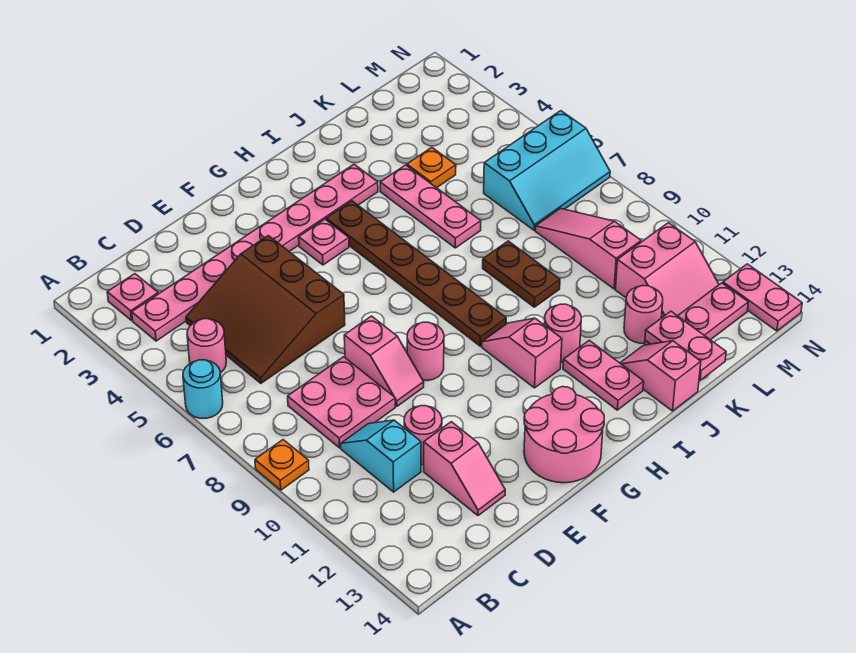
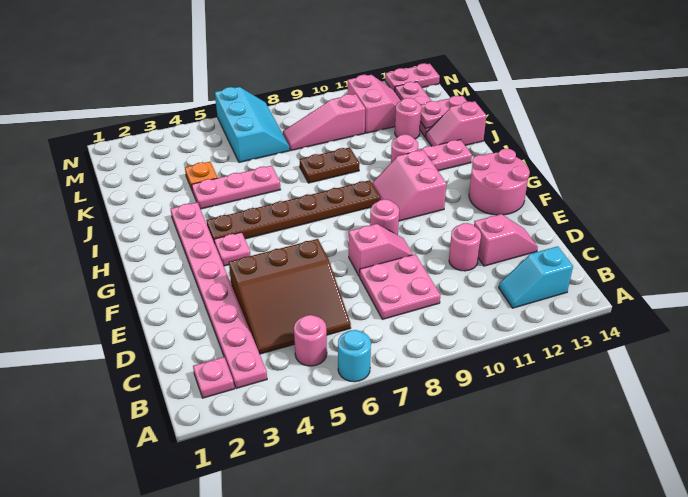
orange plate A9 level 1 -> none
cyan slope C10:C11 level 1 top 11 -> cyan slope B12:B13 level 1 top 13
pink slope H10:H11 level 1 top 11 -> pink slope G10:H11 level 1 top 11

